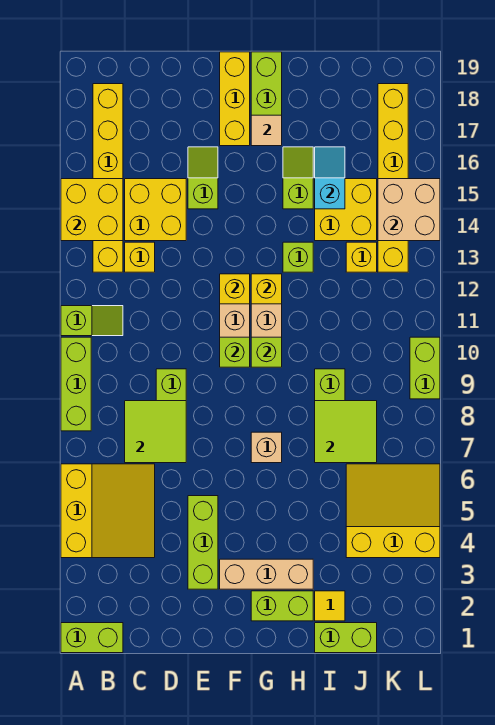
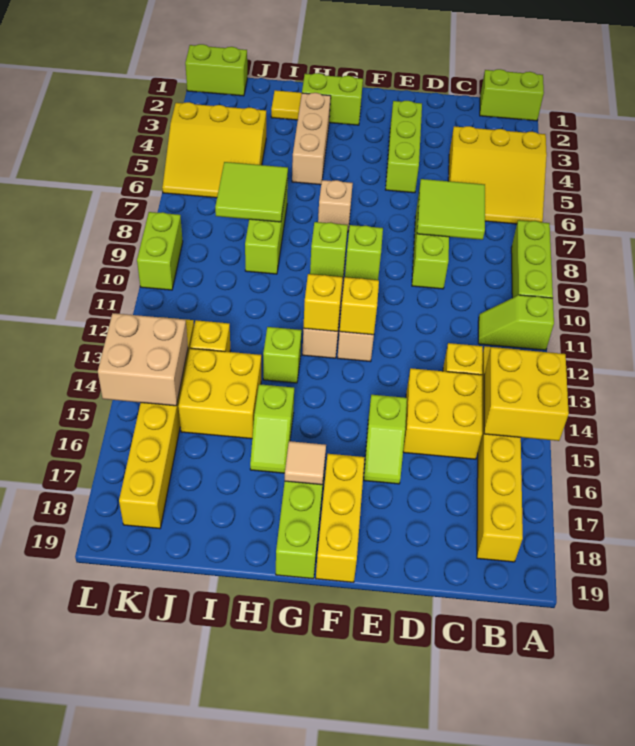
yellow slope A4:C6 level 1 top A -> yellow slope A4:C6 level 1 top 4
tan brick F3:H3 level 1 -> tan brick H3:H5 level 1
lime brick I1:J1 level 1 -> lime brick K1:L1 level 1
cyan slope I15:I16 level 2 top 15 -> none

